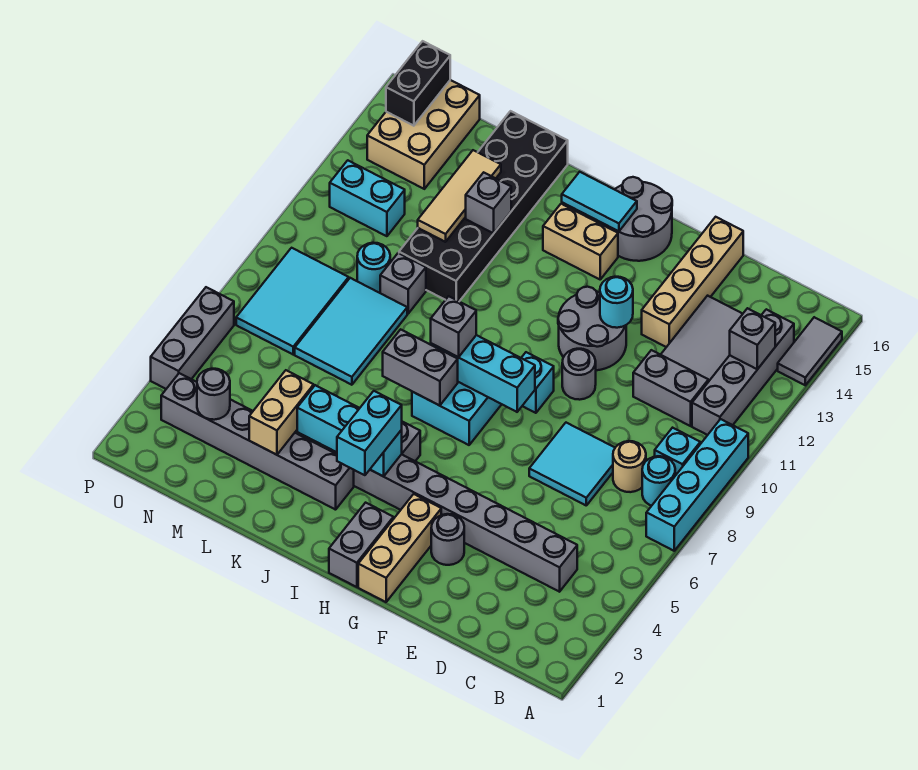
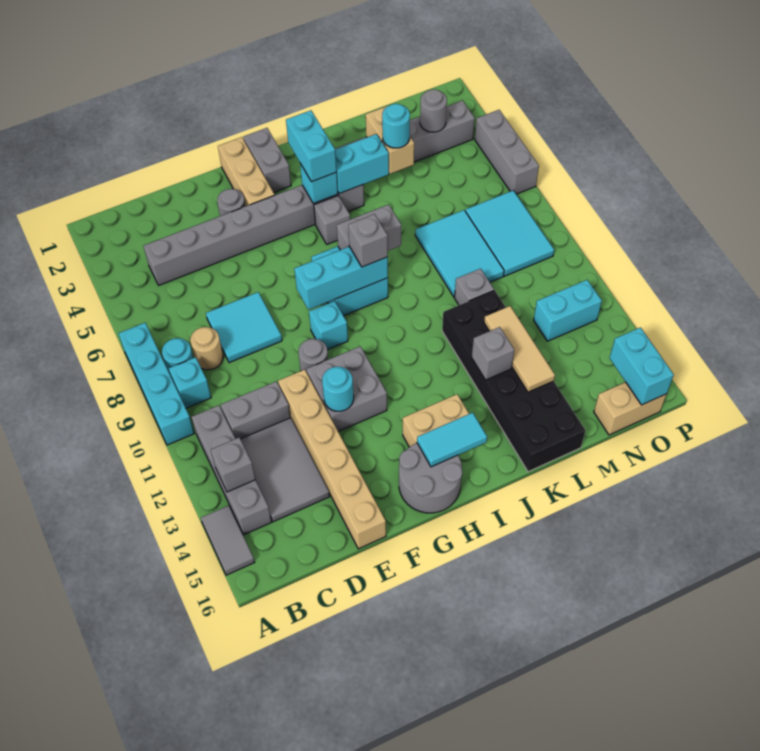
tan brick E13:E16 level 1 -> tan brick E11:E16 level 1
grey round brick F11:G12 level 1 -> grey brick F11:G12 level 1
cyan round brick M10 level 1 -> cyan round brick L4 level 3
tan brick N14:O16 level 1 -> tan brick N16:O16 level 1
black brick O15:O16 level 2 -> cyan brick O15:O16 level 2

